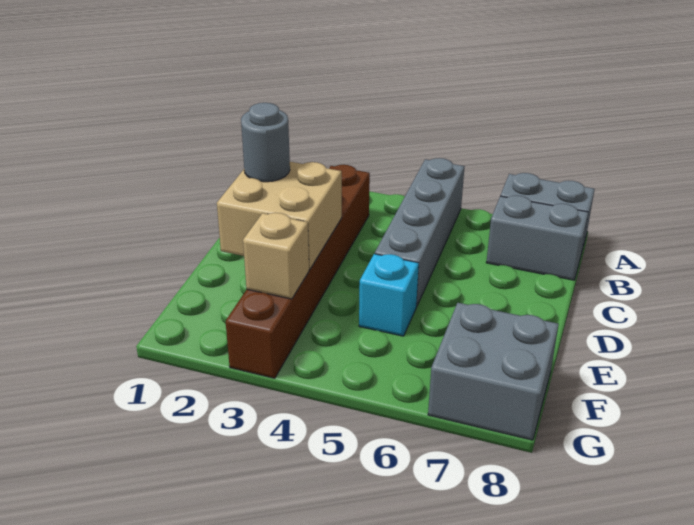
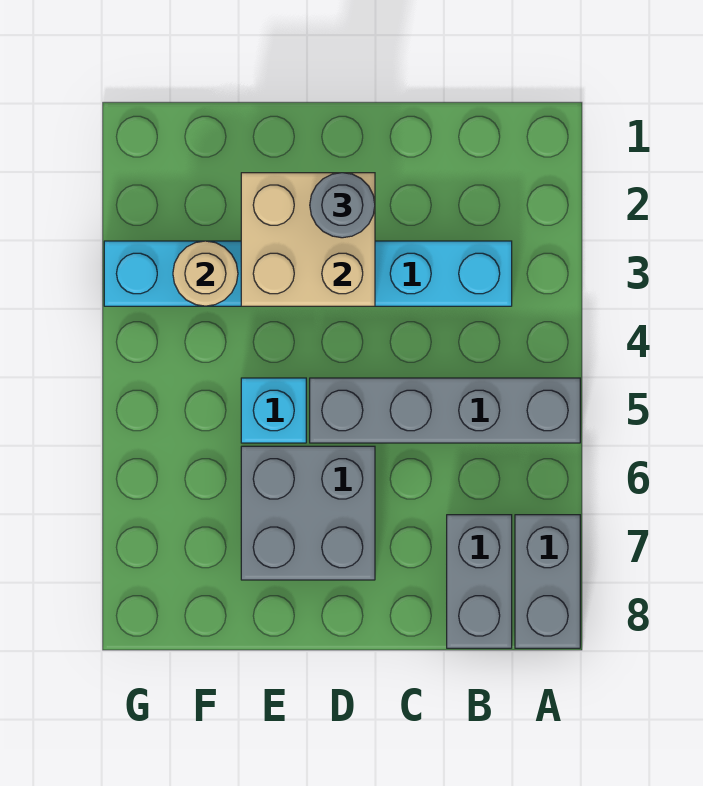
brown brick B3:G3 level 1 -> cyan brick B3:G3 level 1
tan brick F3 level 2 -> tan round brick F3 level 2
grey brick F7:G8 level 1 -> grey brick D6:E7 level 1

